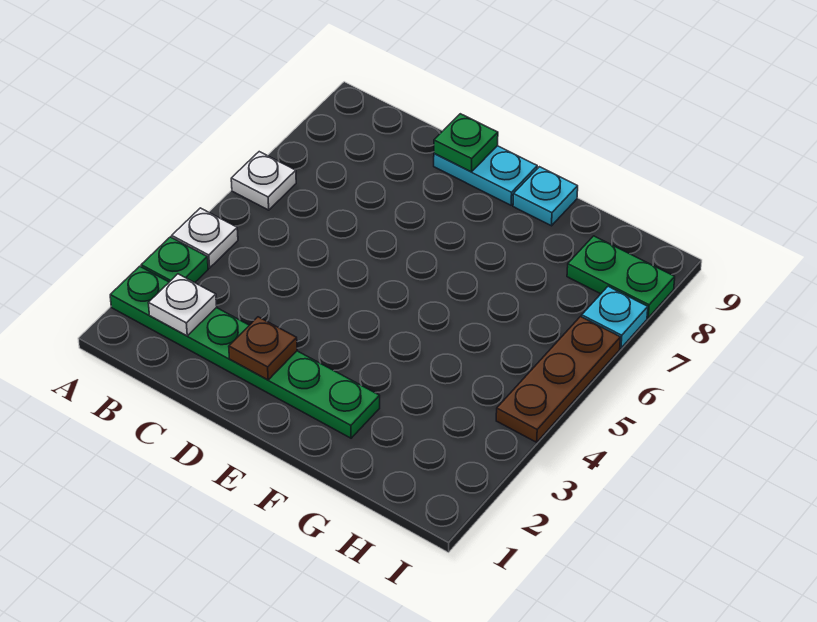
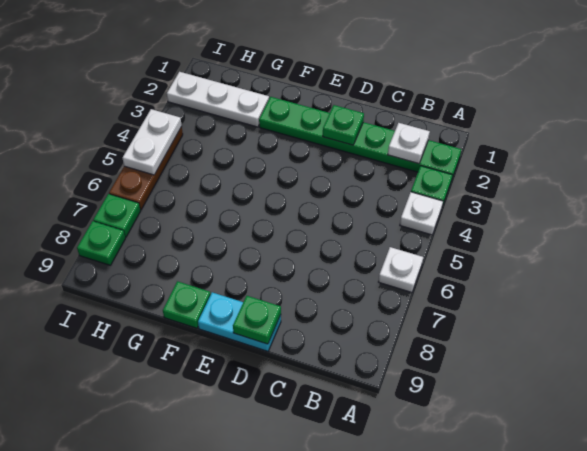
brown plate D2 level 2 -> green plate D2 level 2
cyan plate F9 level 1 -> green plate F9 level 1
none -> white plate G2:I2 level 1
green plate H8:I8 level 1 -> green plate I8 level 1
none -> white plate I4:I5 level 2
cyan plate I7 level 1 -> green plate I7 level 1

